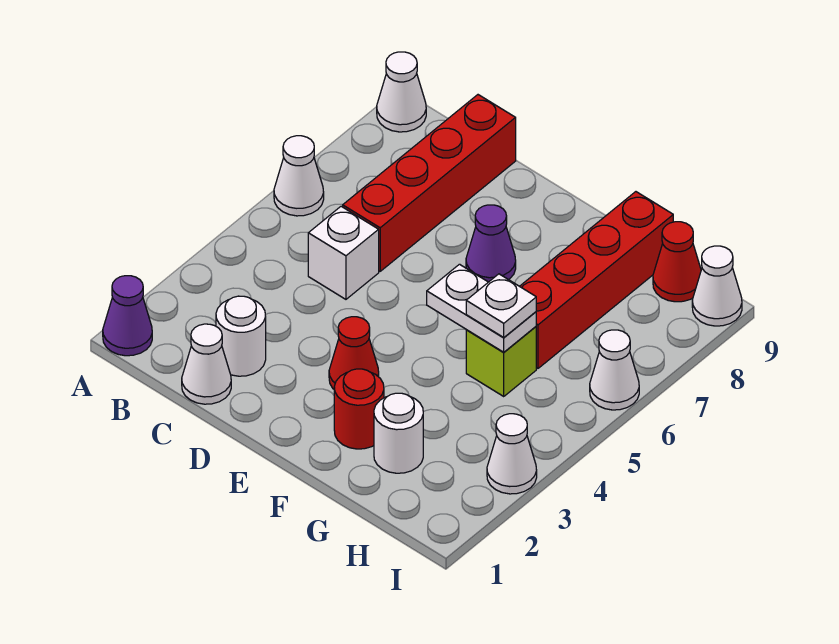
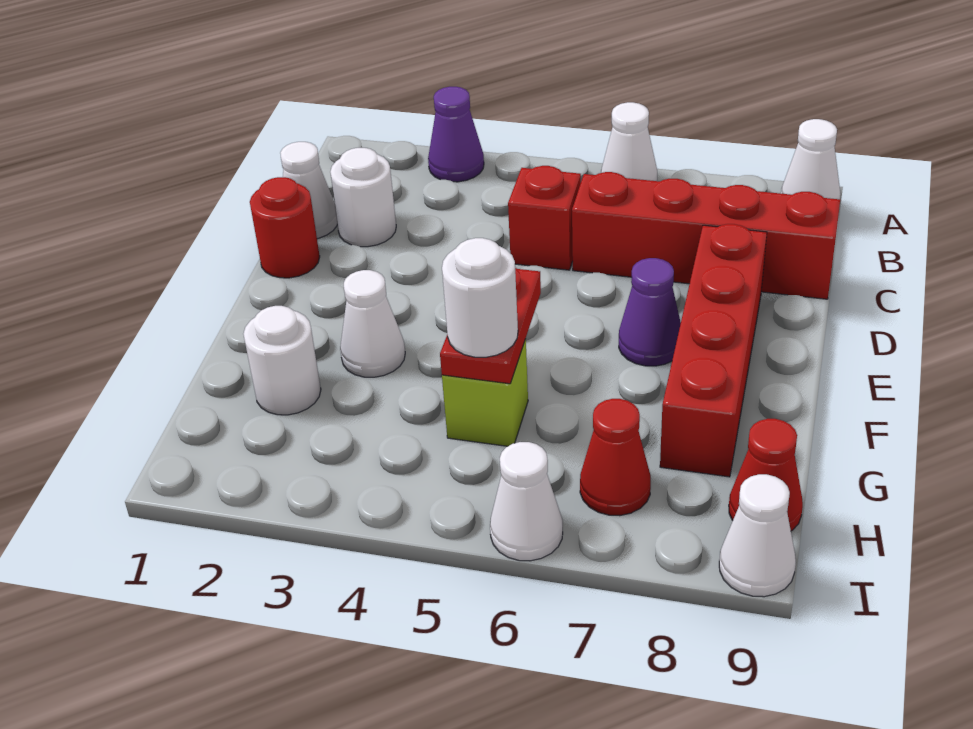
purple cone A1 level 1 -> purple cone A3 level 1
white brick C5 level 1 -> red brick C5 level 1
red cone E3 level 1 -> red cone H7 level 1
red round brick F2 level 1 -> red round brick D1 level 1
white plate F5:G5 level 2 -> red plate F5:G5 level 2
white plate G5 level 3 -> white round brick G5 level 3
red brick G6:G9 level 1 -> red brick D8:G8 level 1
white cone I3 level 1 -> white cone F3 level 1

